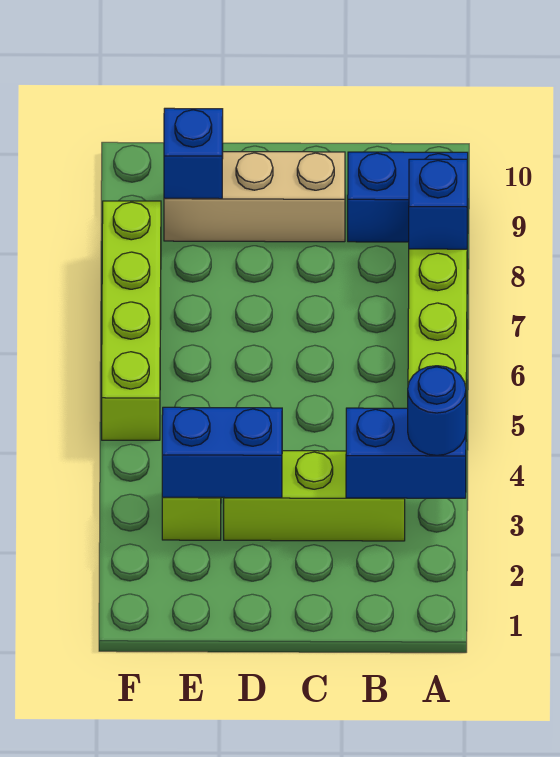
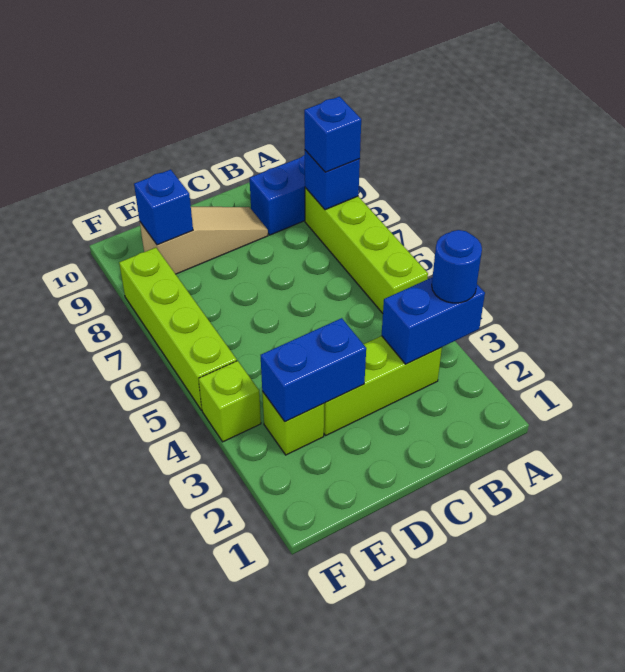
none -> blue brick A8 level 3
tan brick C9:E9 level 1 -> tan slope C9:E9 level 1 top E
none -> lime brick F4 level 1

